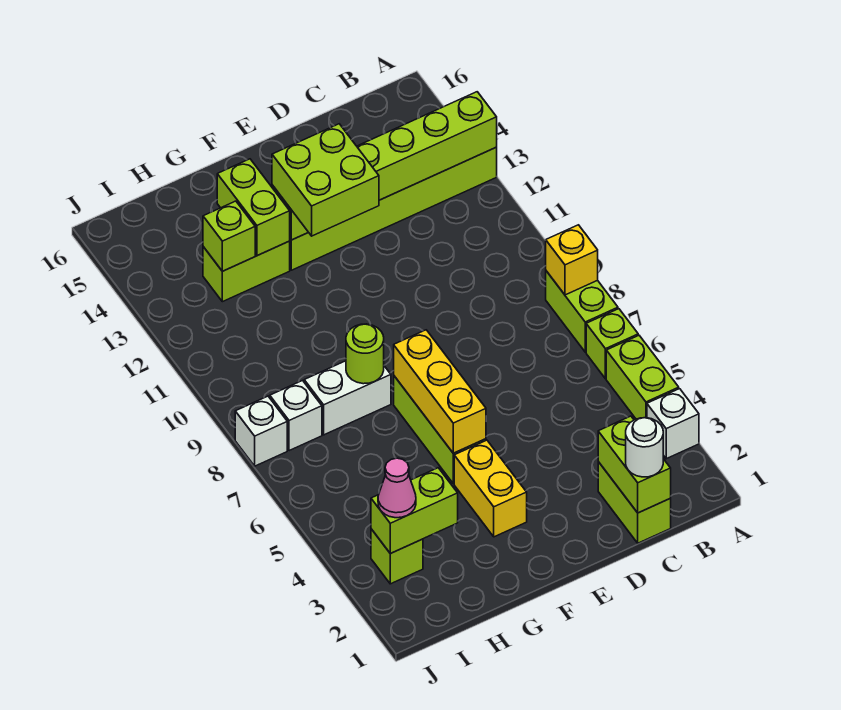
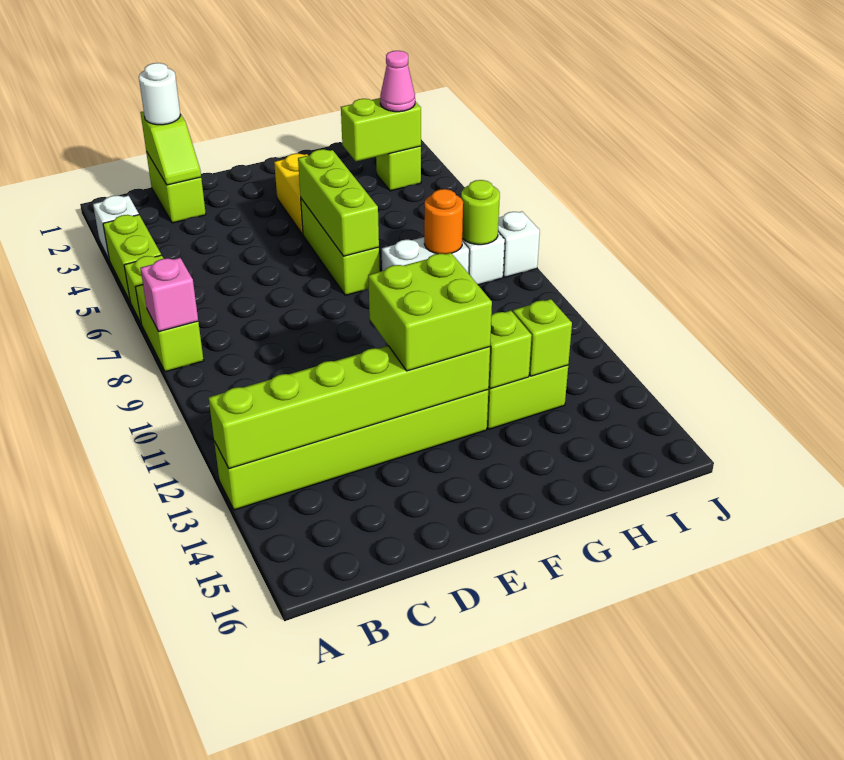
yellow brick A8 level 2 -> pink brick A8 level 2
lime brick C1:C2 level 2 -> lime slope C1:C2 level 2 top 1
yellow brick F5:F7 level 2 -> lime brick F5:F7 level 2
lime round brick G8 level 2 -> lime round brick I8 level 2
lime brick G13:G14 level 2 -> lime brick G13 level 2
none -> orange round brick H8 level 2

